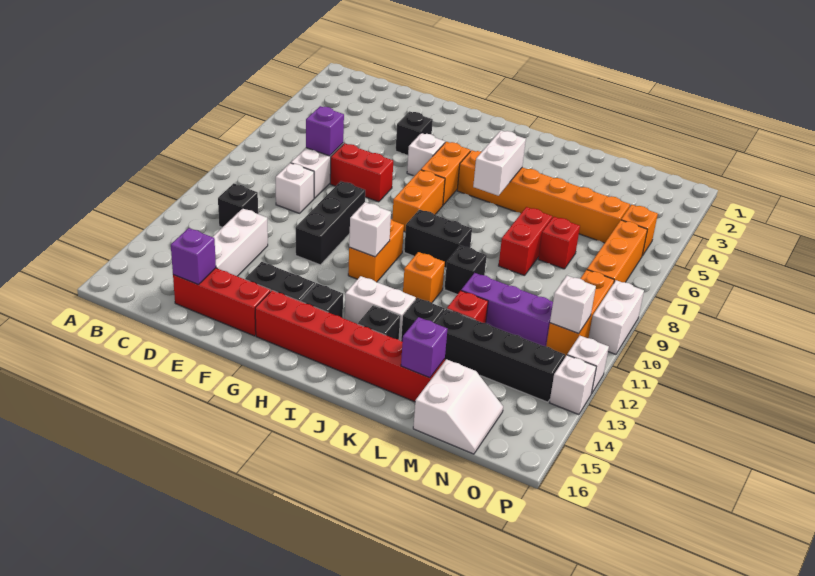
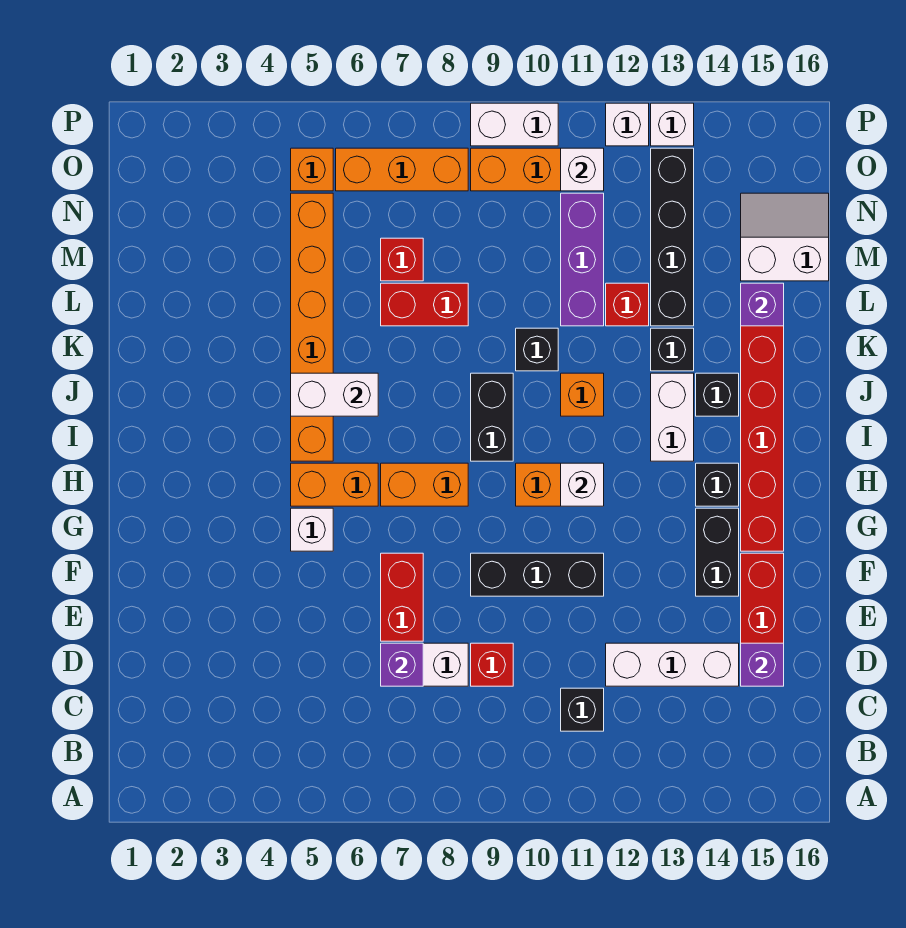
white brick D9 level 1 -> red brick D9 level 1
black brick F4 level 1 -> none

